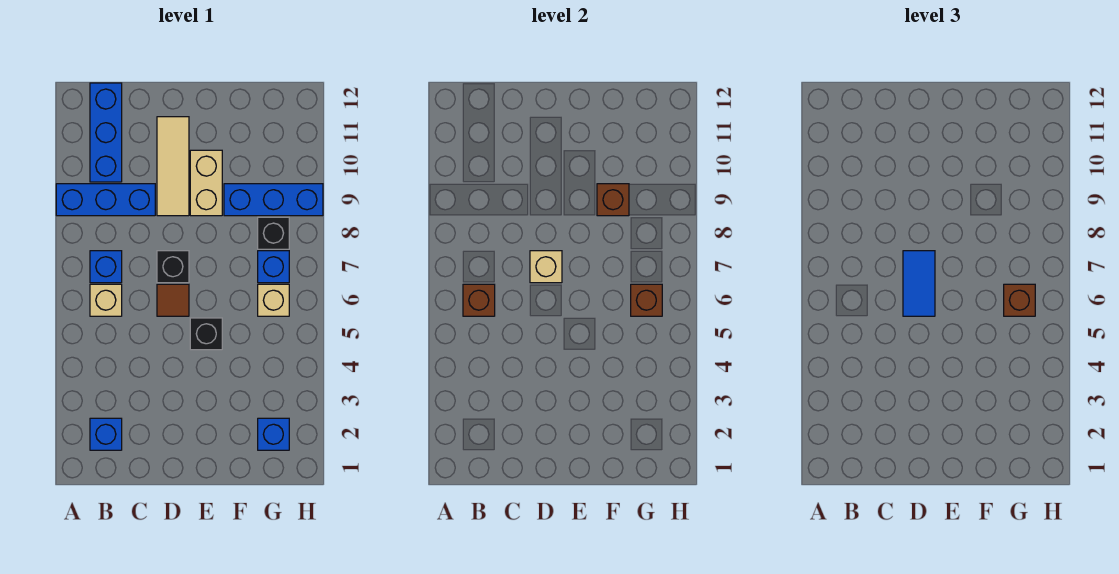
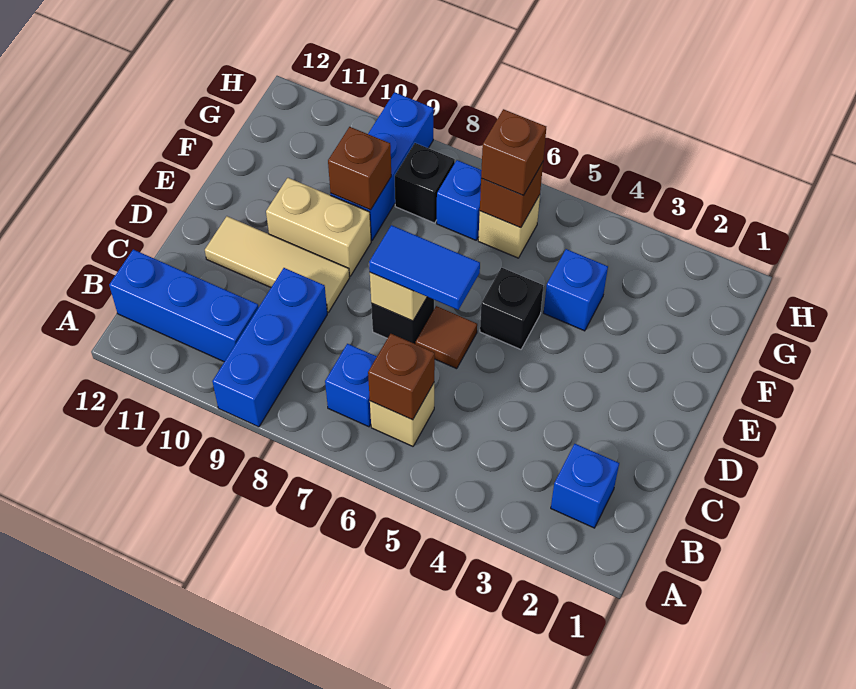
blue brick G2 level 1 -> blue brick F4 level 1

